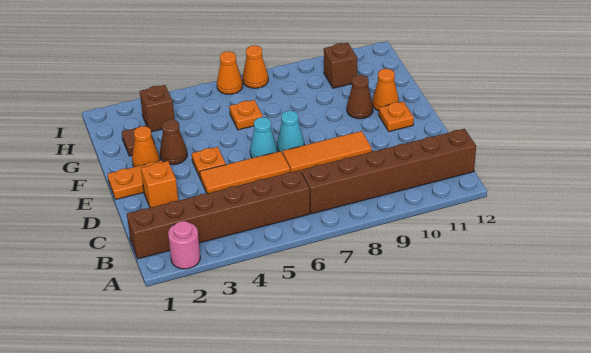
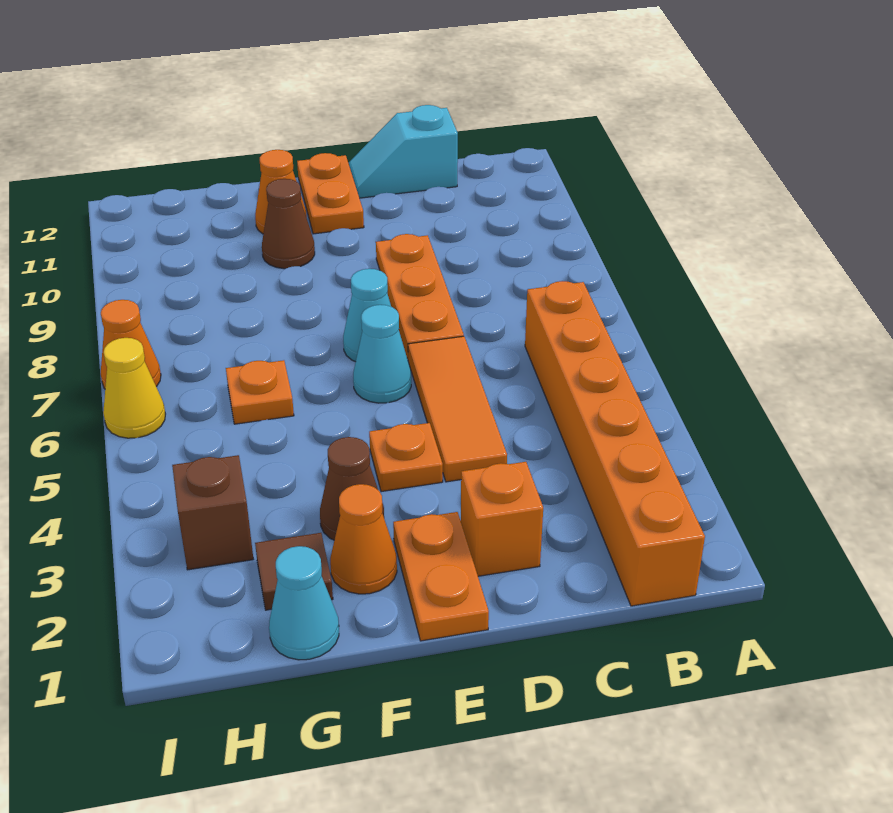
pink round brick A2 level 1 -> none
brown brick B1:B6 level 1 -> orange brick B1:B6 level 1
brown brick B7:B12 level 1 -> none
none -> cyan slope C12:D12 level 1 top C
orange tile D7:D9 level 1 -> orange plate D7:D9 level 1
orange plate E11 level 1 -> orange plate E11:E12 level 1
none -> cyan cone G1 level 1
brown brick H10 level 1 -> none
orange cone I6 level 1 -> yellow cone I6 level 1

